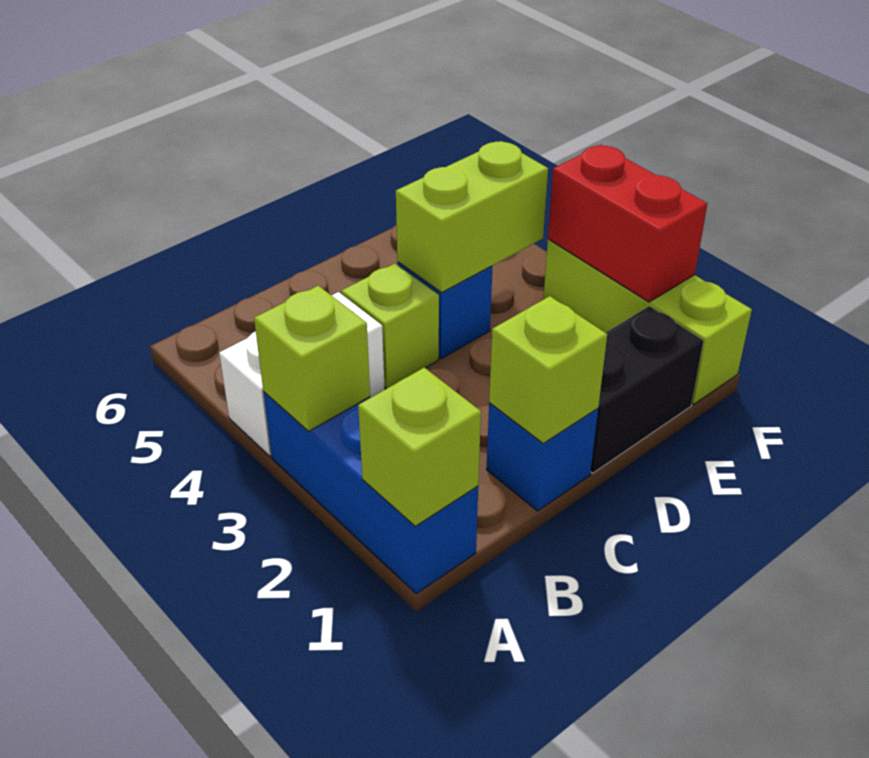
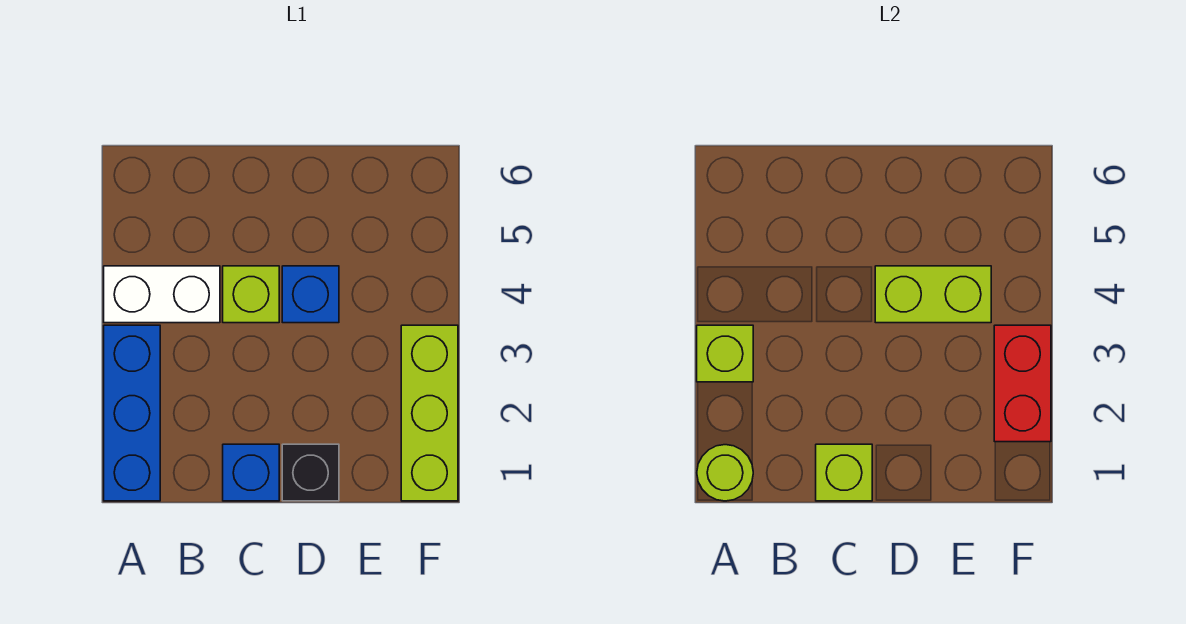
lime brick A1 level 2 -> lime round brick A1 level 2
black brick D1:E1 level 1 -> black brick D1 level 1

